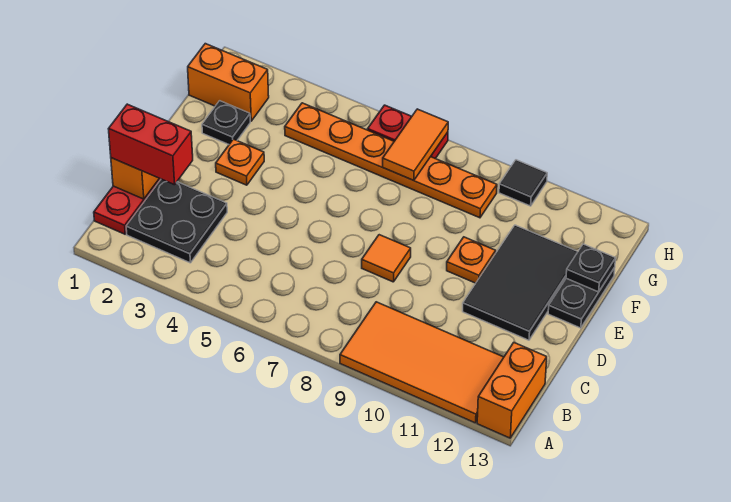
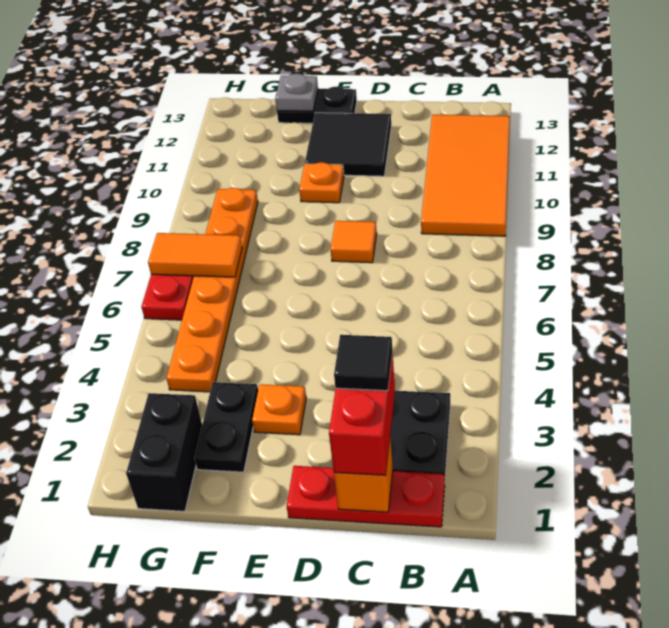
orange brick A13:B13 level 1 -> none
black tile D11:F12 level 1 -> black tile D11:E12 level 1
black plate F2 level 1 -> black plate F2:F3 level 1
black plate F13 level 2 -> grey plate F13 level 2
orange brick G1:G2 level 1 -> black brick G1:G2 level 1
black tile H10 level 1 -> black tile C2 level 4

